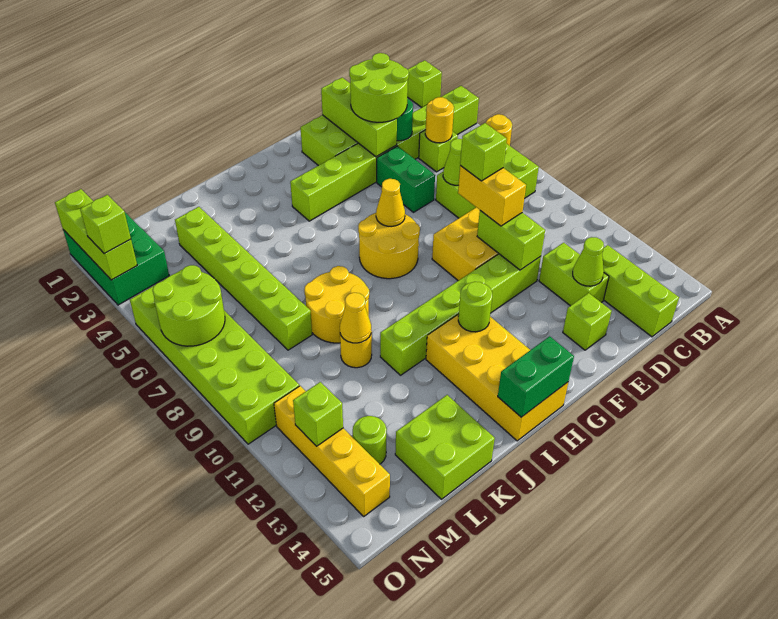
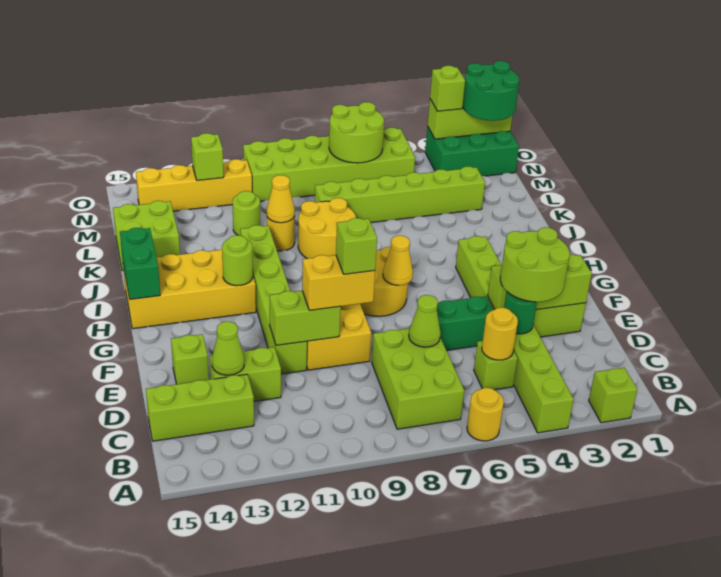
lime round brick M13 level 1 -> lime round brick L11 level 1
none -> green round brick N1:O2 level 3

